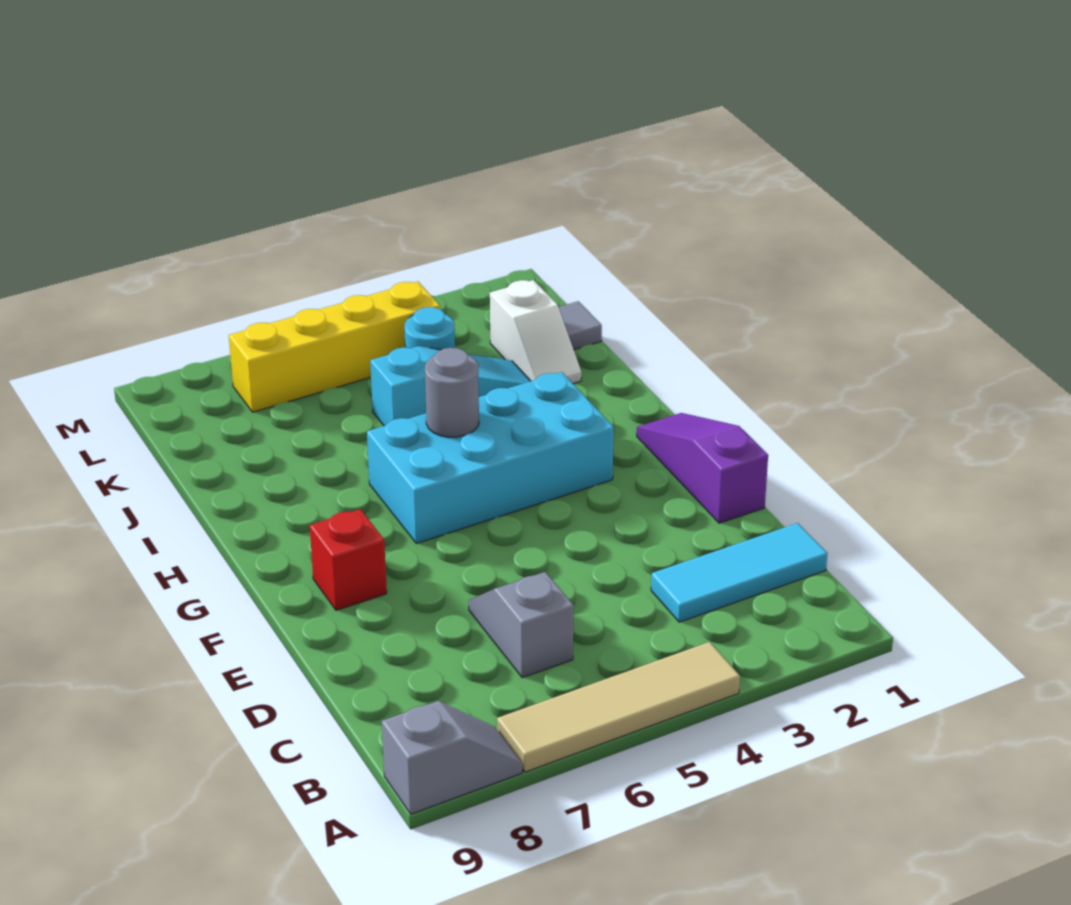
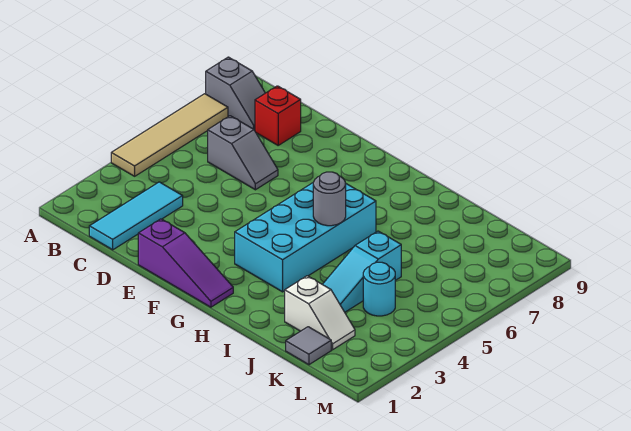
grey slope A8:A9 level 1 top 9 -> grey slope A8:B8 level 1 top A
red brick F8 level 1 -> red brick C8 level 1
white slope J2:K2 level 1 top K -> white slope J2:K2 level 1 top J
yellow brick L4:L7 level 1 -> none

